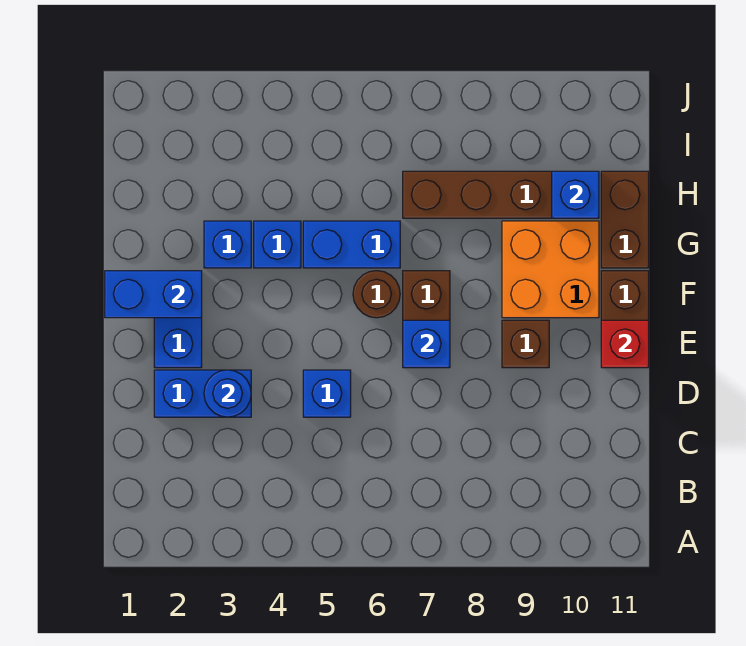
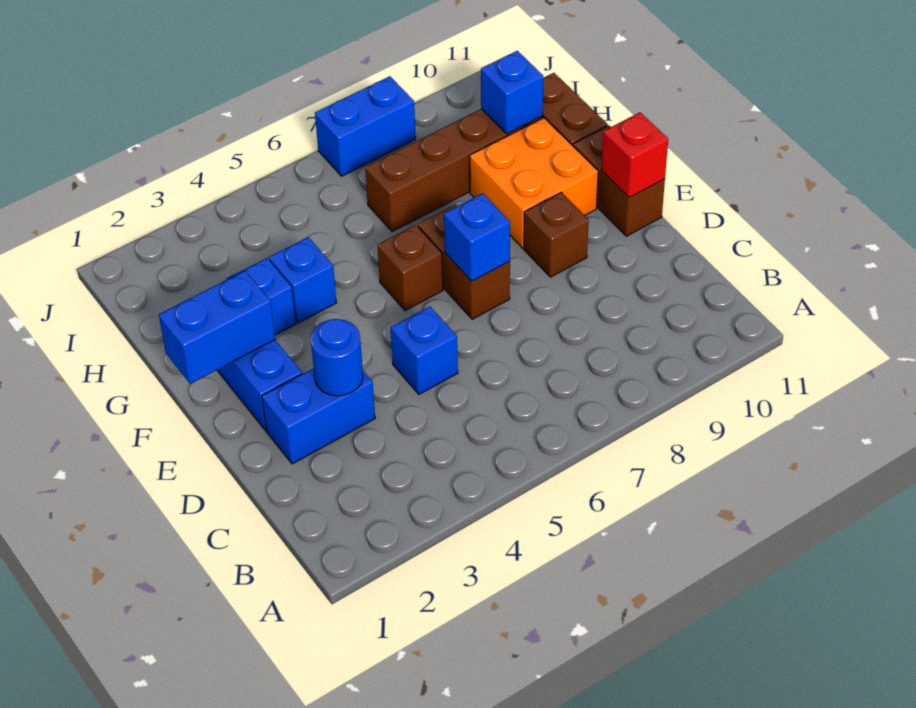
brown round brick F6 level 1 -> brown brick F6 level 1
blue brick G5:G6 level 1 -> blue brick J7:J8 level 1

